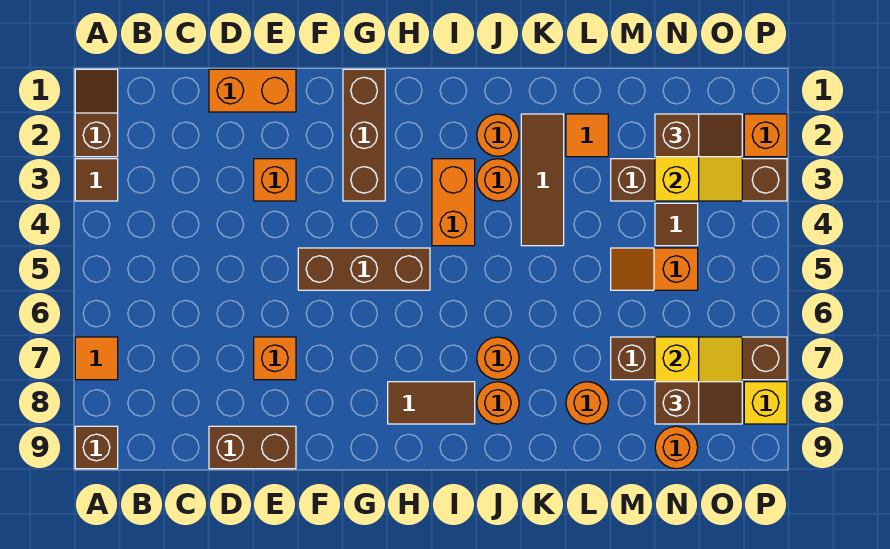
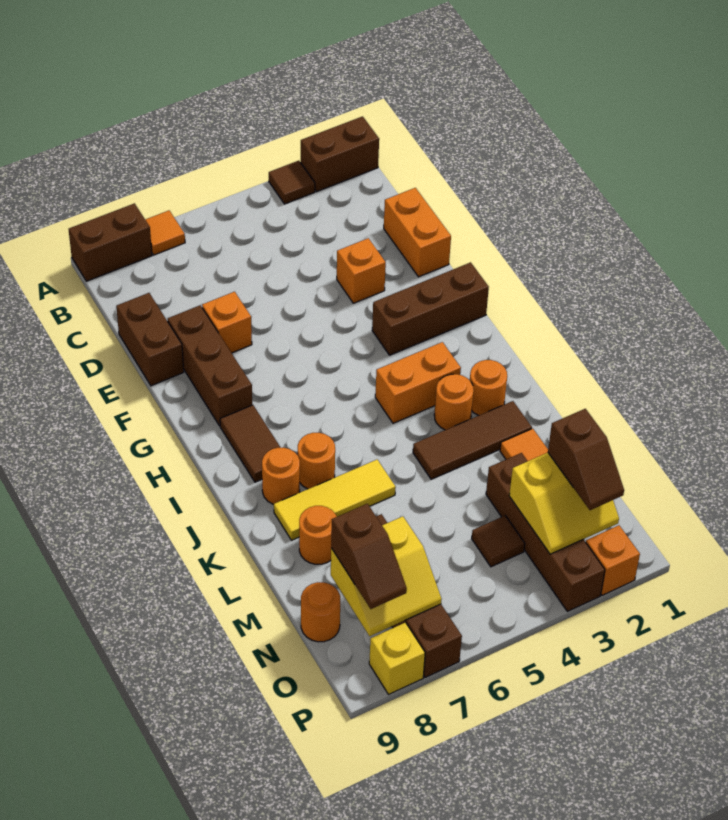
brown slope A1:A2 level 1 top 2 -> brown brick A1:A2 level 1
brown brick A9 level 1 -> brown brick A8:A9 level 1
brown brick F5:H5 level 1 -> brown brick E8:G8 level 1
none -> yellow tile K6:K8 level 1
orange slope M5:N5 level 1 top N -> none

